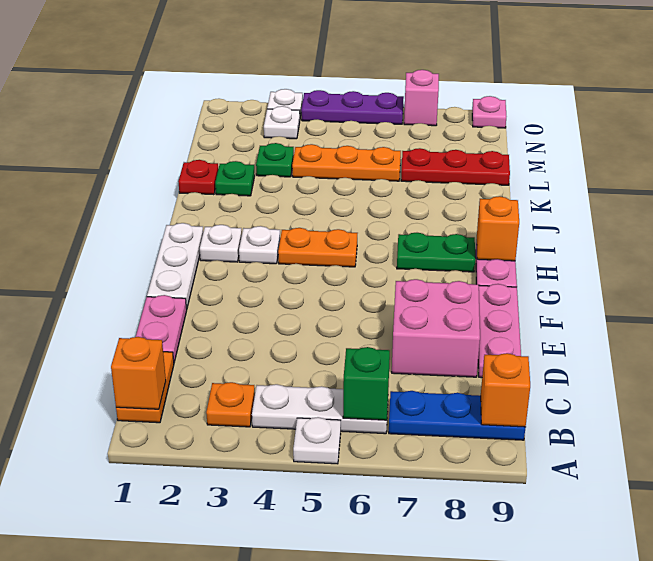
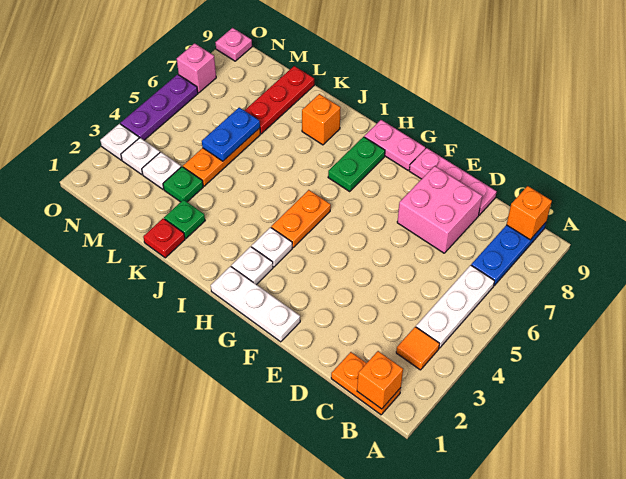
white plate A5 level 1 -> white plate M3 level 1
orange plate B3 level 1 -> orange tile B3 level 1
green brick B6 level 2 -> none
pink plate D1:E1 level 1 -> none
orange brick H9 level 2 -> orange brick J8 level 1
none -> blue plate L5:L6 level 2

